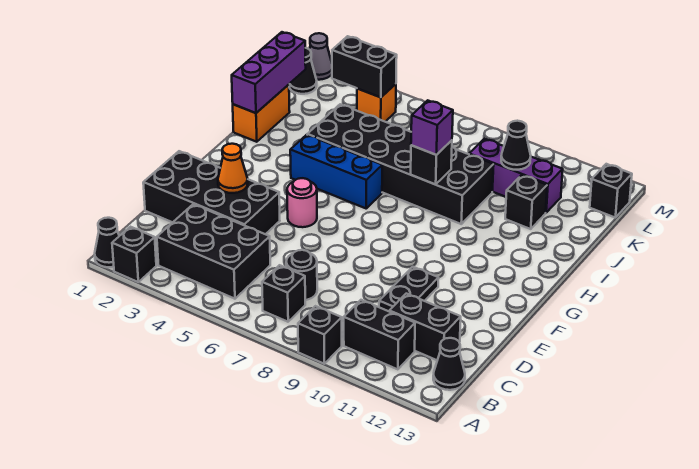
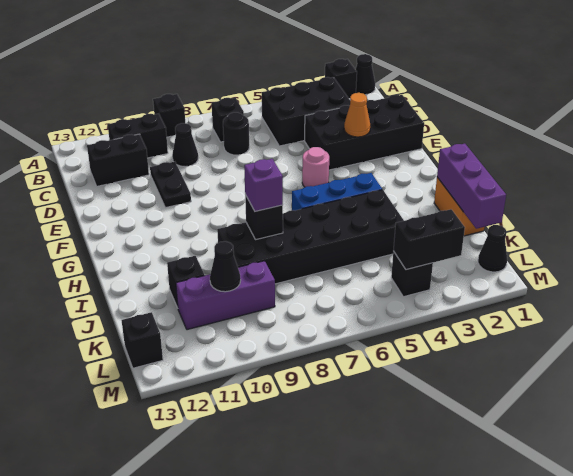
black cone B13 level 1 -> black cone C9 level 1
orange brick L4 level 1 -> black brick L4 level 1
grey cone M1 level 1 -> none

